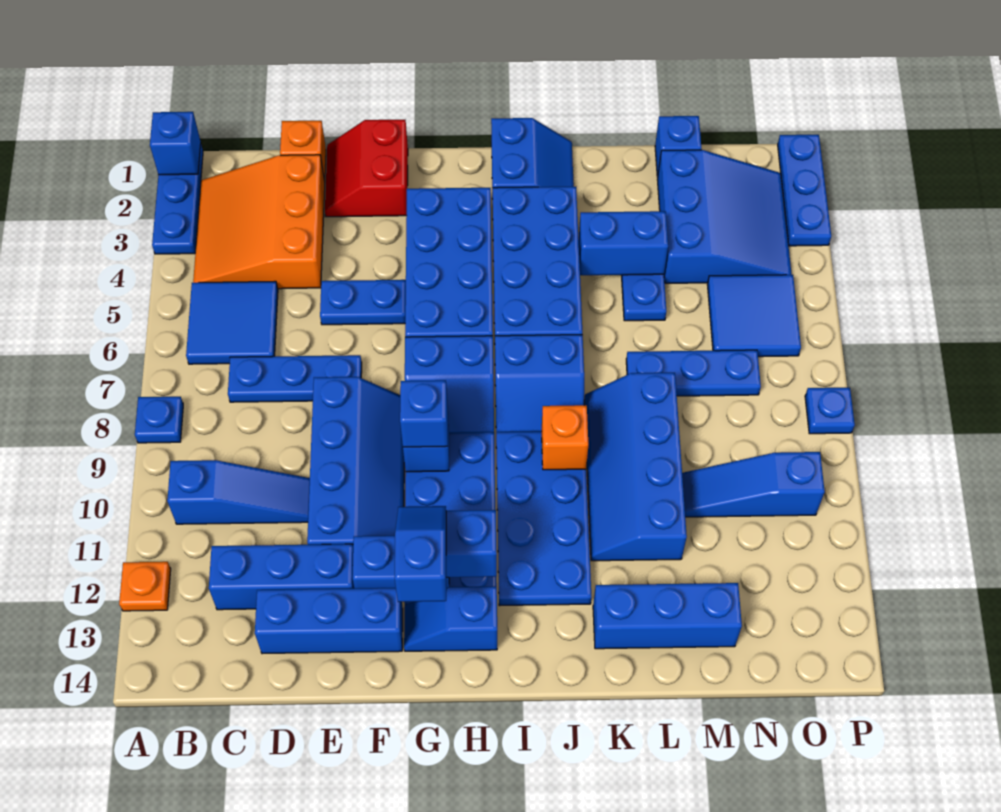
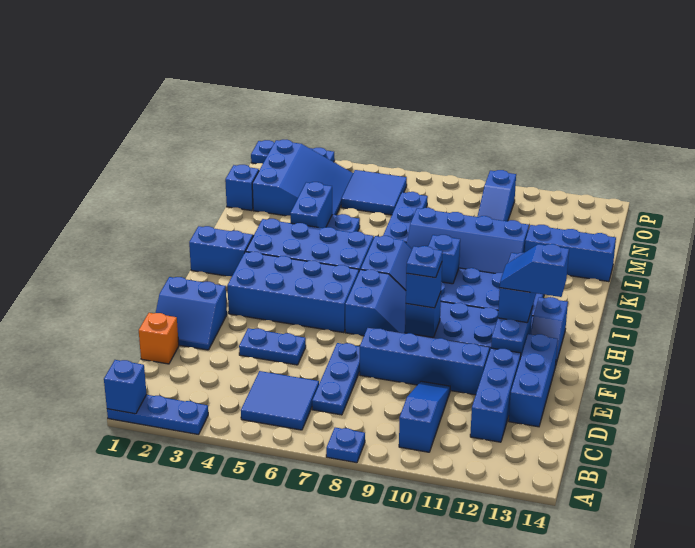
orange plate A12 level 1 -> none
orange slope B2:D4 level 1 top D -> none
red slope E1:F2 level 1 top F -> blue slope E1:F2 level 1 top F
blue plate E5:F5 level 1 -> blue plate E4:E5 level 1
orange brick J9 level 2 -> blue brick J9 level 2
blue brick K13:M13 level 1 -> blue brick L12:L14 level 1
blue slope M2:O4 level 1 top M -> blue slope M2:O4 level 1 top 2
blue plate P8 level 1 -> blue plate G9 level 4

